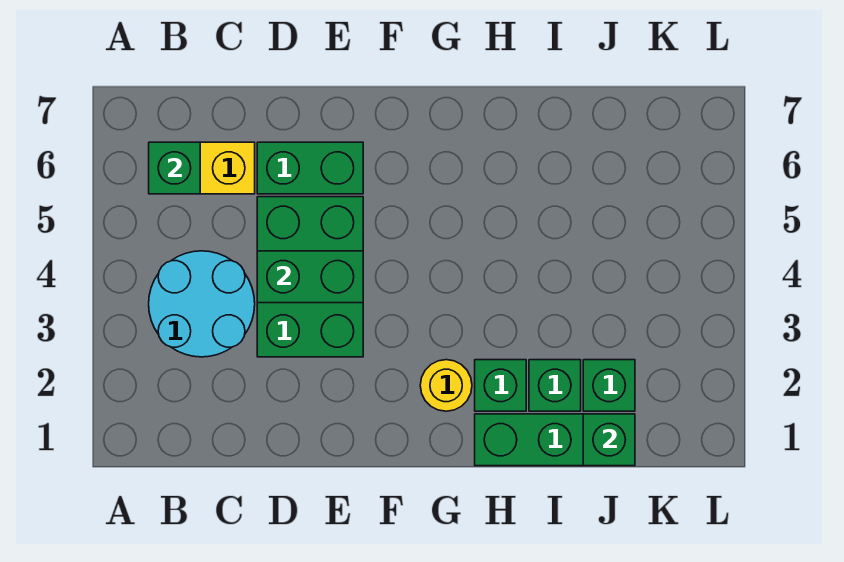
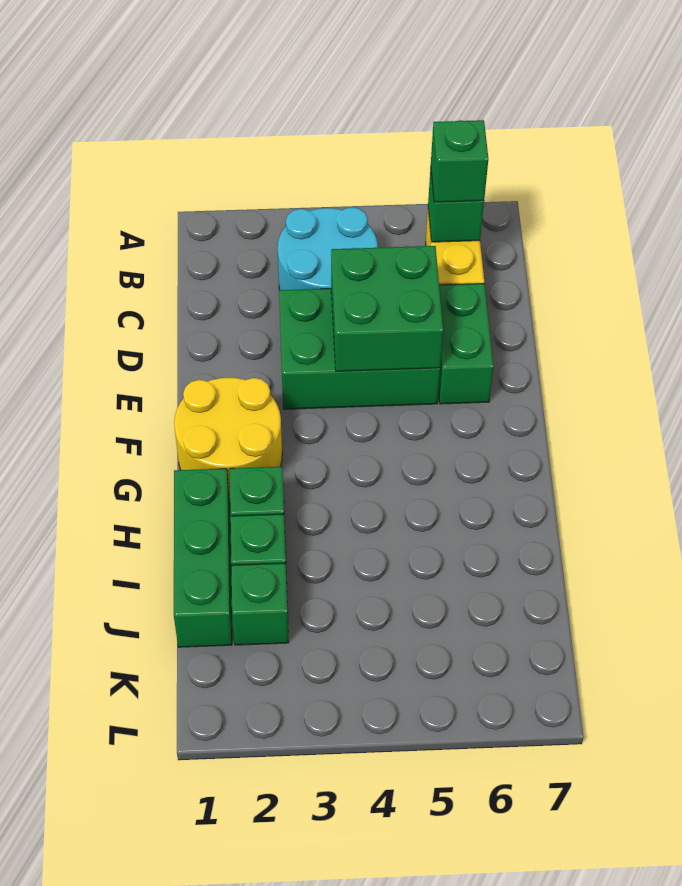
green brick D4:E4 level 2 -> green brick D4:E5 level 2
yellow round brick G2 level 1 -> yellow round brick F1:G2 level 1
green brick J1 level 2 -> green brick B6 level 3

